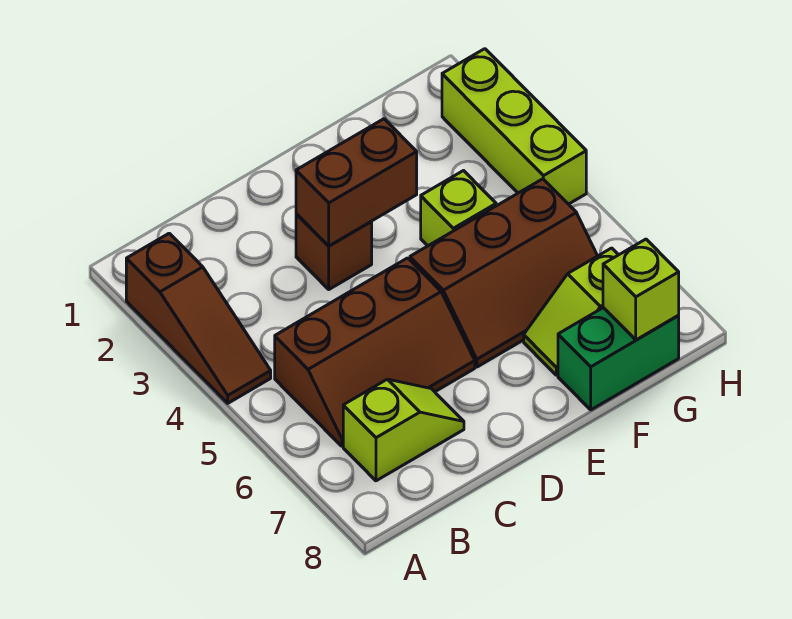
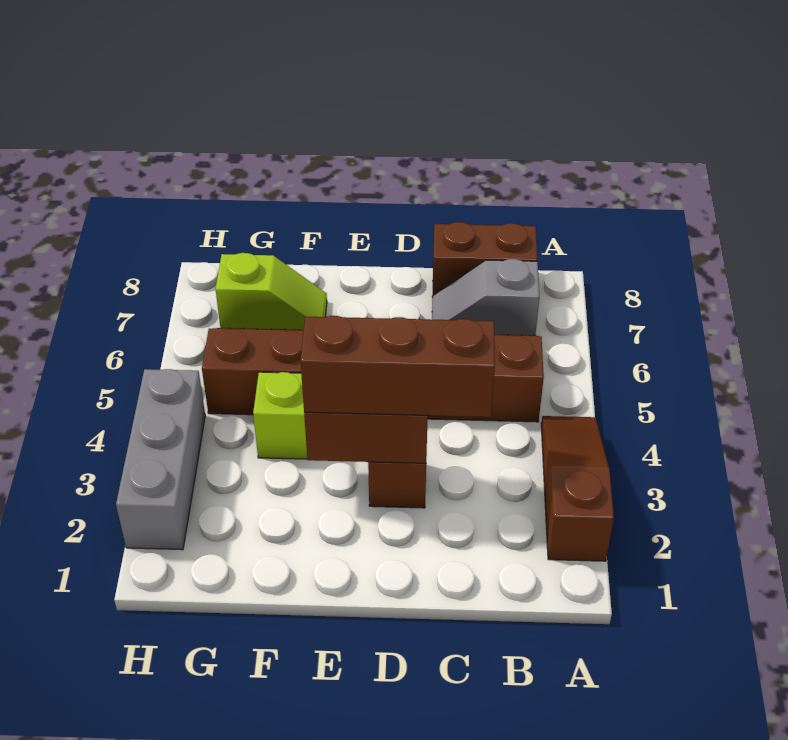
lime slope B7:C7 level 1 top B -> grey slope B7:C7 level 1 top B
none -> brown brick B8:C8 level 1
none -> brown brick C3:E3 level 3
green brick F8:G8 level 1 -> none
lime brick G8 level 2 -> none
lime brick H2:H4 level 1 -> grey brick H2:H4 level 1

